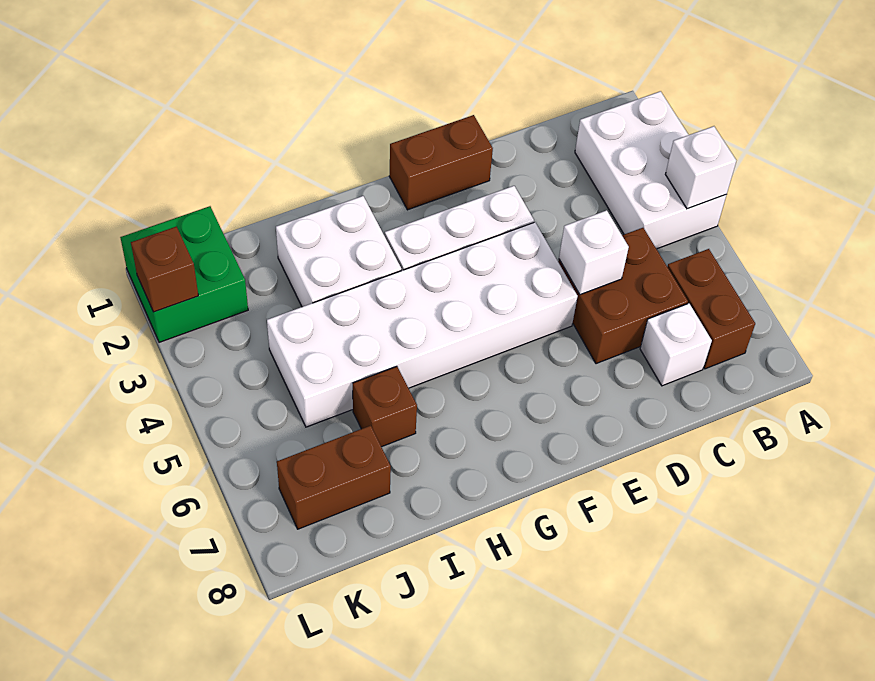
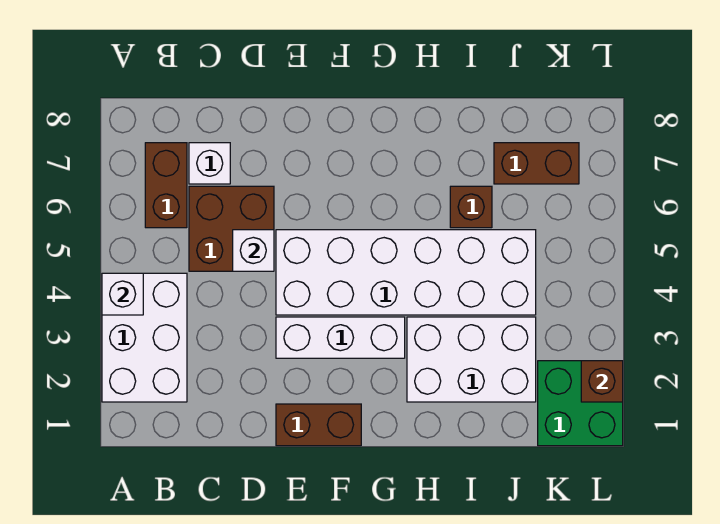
white brick H2:I3 level 1 -> white brick H2:J3 level 1

